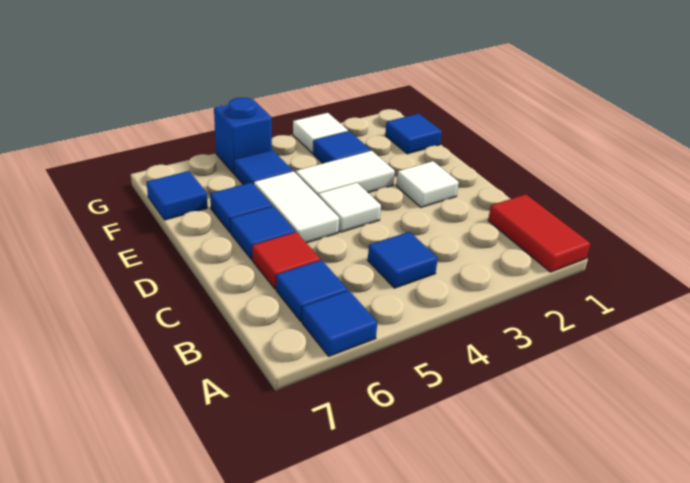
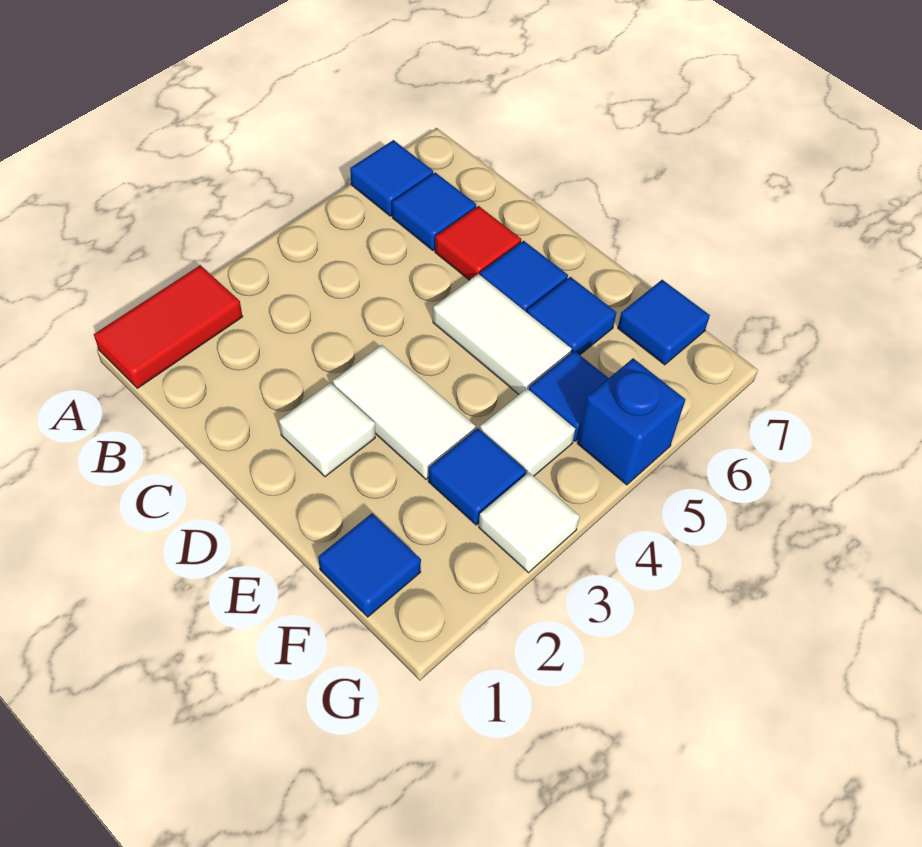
red tile A1:B1 level 1 -> red tile A1:A2 level 1
blue tile B4 level 1 -> none
white tile D4 level 1 -> white tile F4 level 1
white tile E3:E4 level 1 -> white tile D3:E3 level 1

